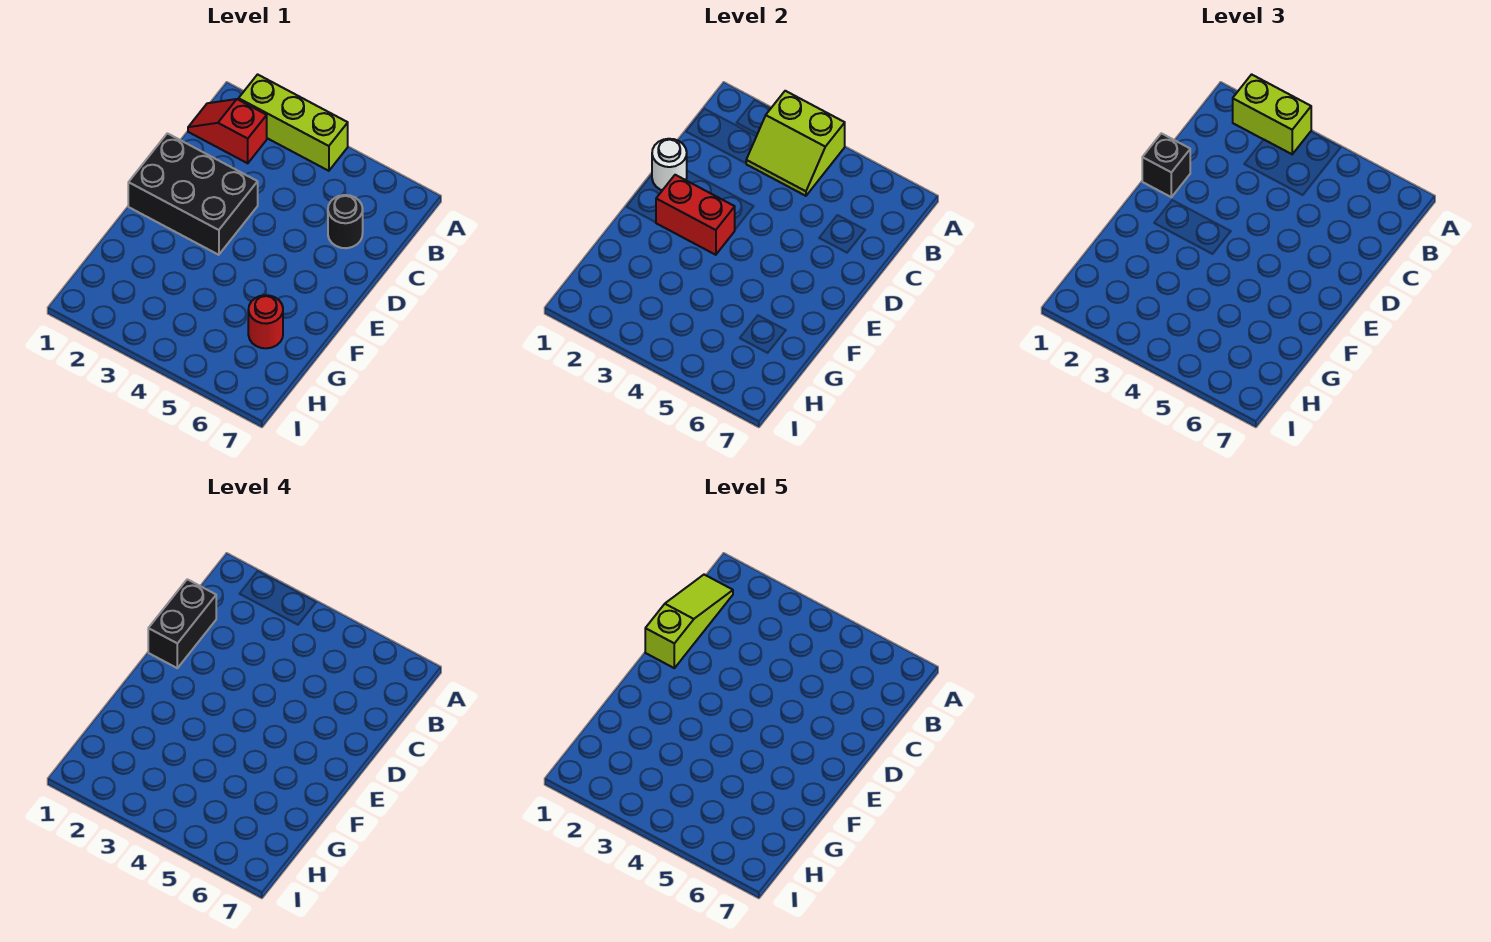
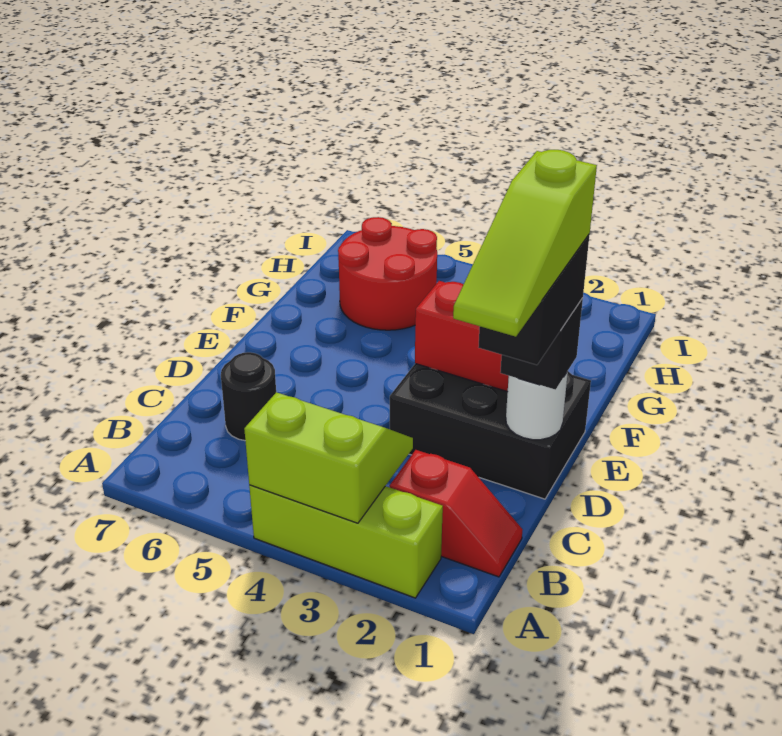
lime brick A2:A3 level 3 -> none
red round brick G6 level 1 -> red round brick G5:H6 level 1

